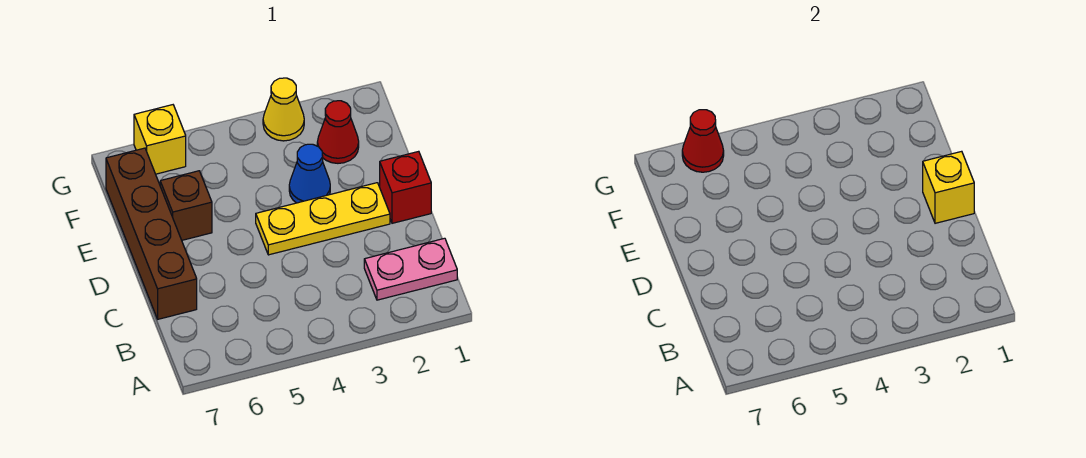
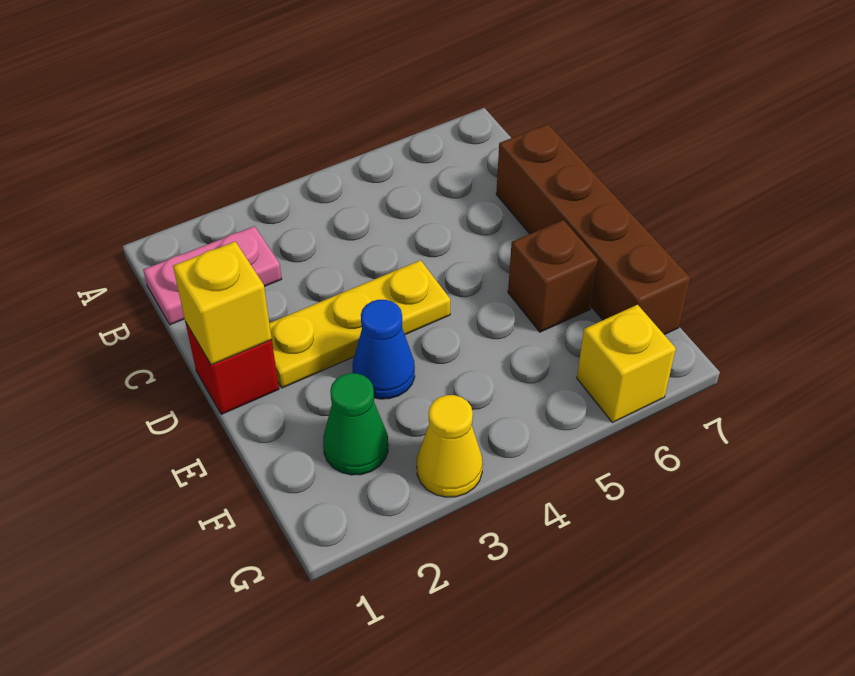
red cone F2 level 1 -> green cone F2 level 1
red cone G6 level 2 -> none

